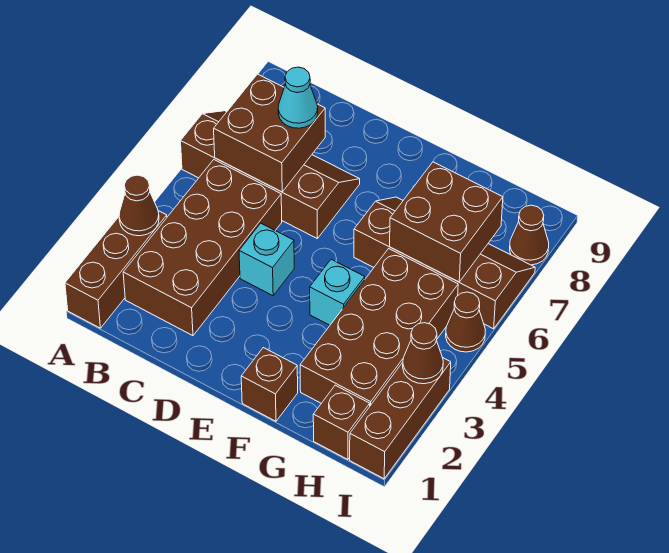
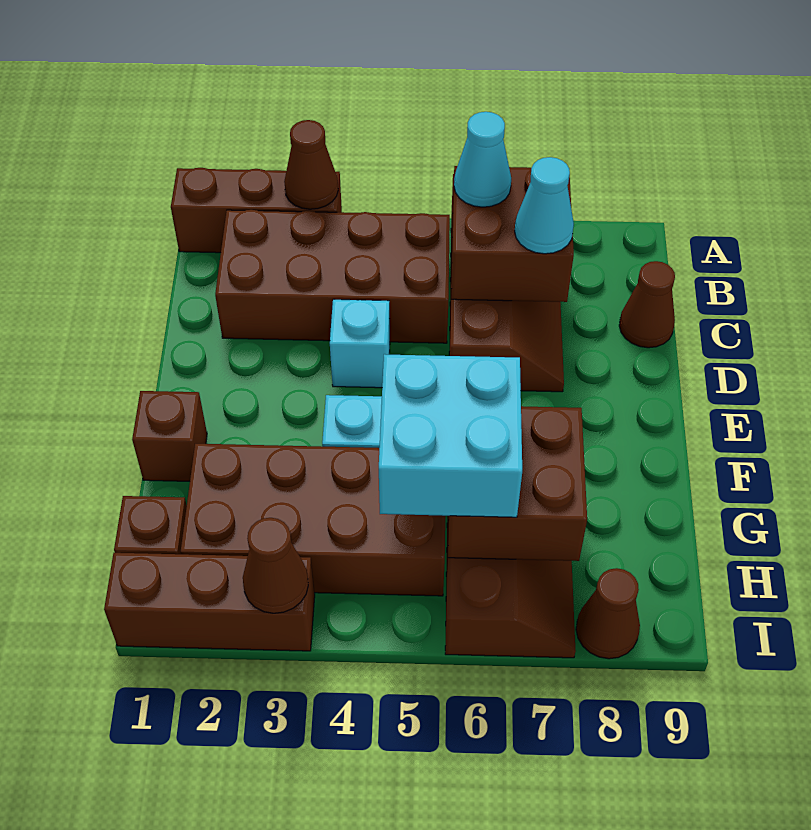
none -> cyan cone B6 level 3
none -> cyan brick G5:H6 level 3
brown cone I5 level 1 -> brown cone C9 level 1

